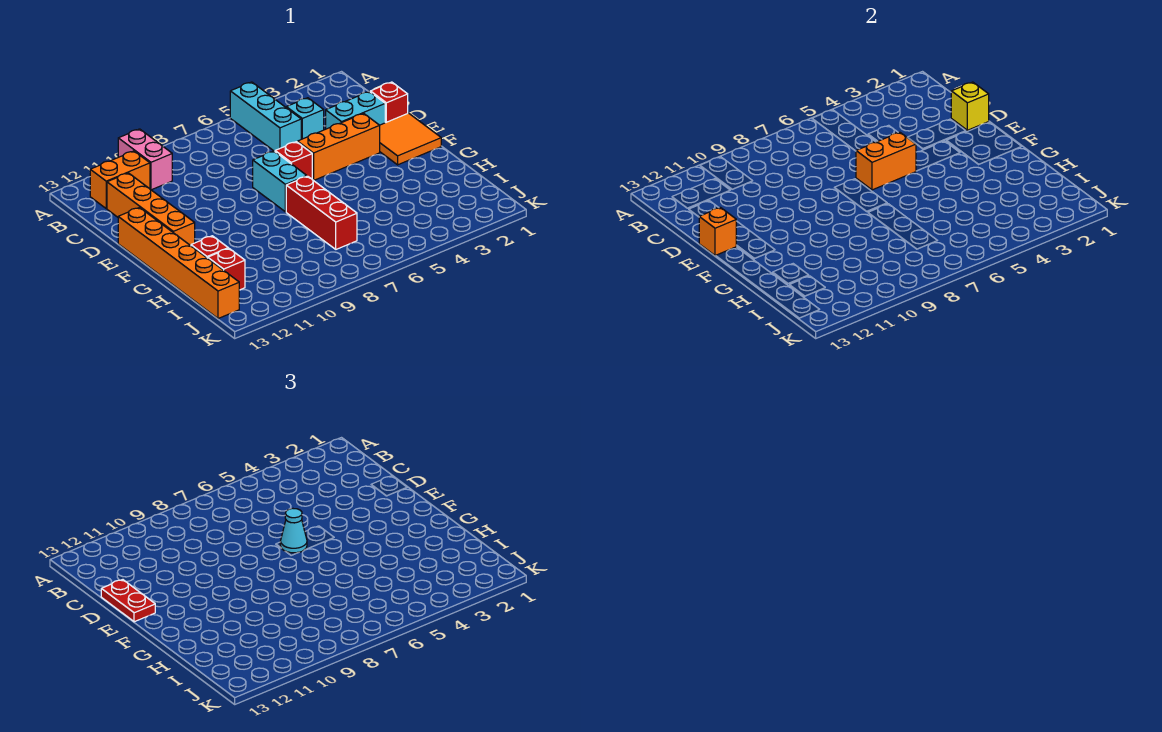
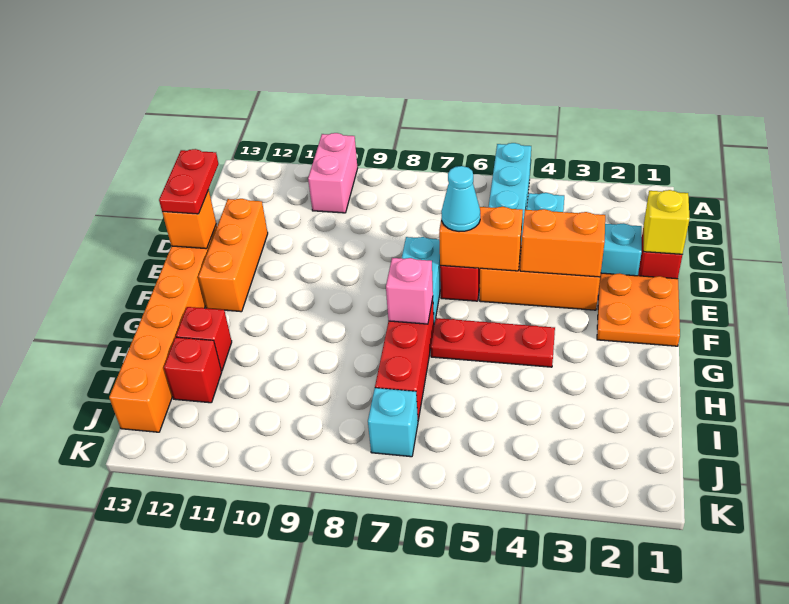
orange brick B11:B12 level 1 -> orange brick E3:E4 level 2
orange brick C12:F12 level 1 -> orange brick D12:F12 level 1
orange tile E1:F2 level 1 -> orange plate E1:F2 level 1
none -> red plate G4:G6 level 1
none -> pink brick G7 level 2
none -> cyan brick J7 level 1

